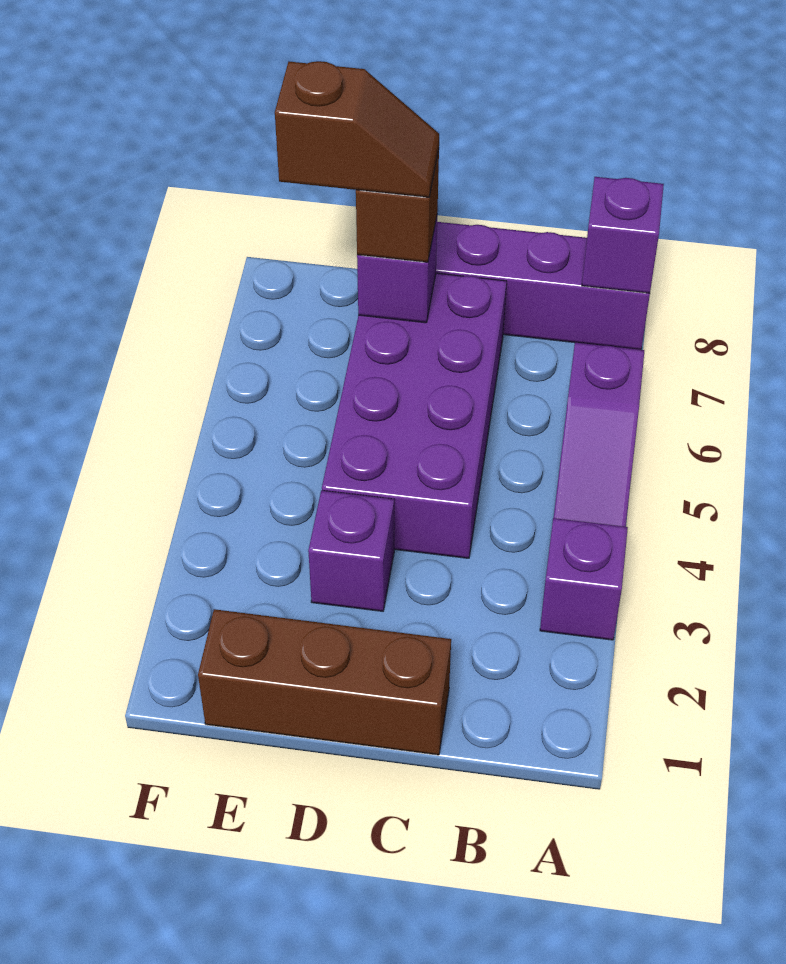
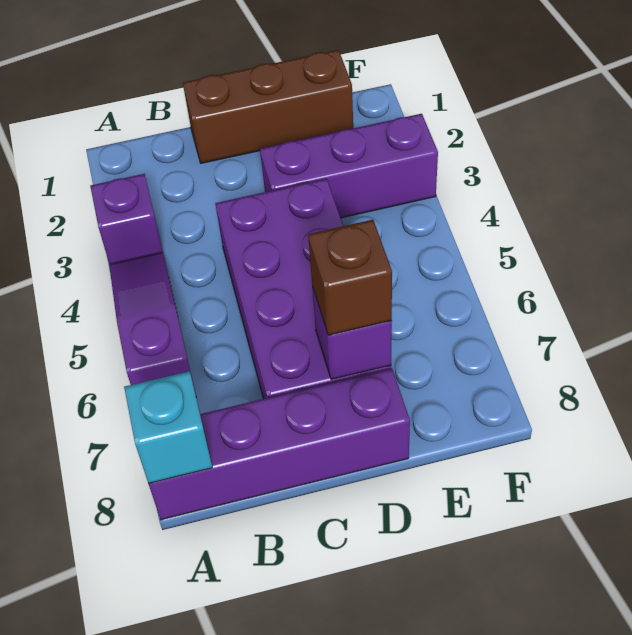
purple brick A8 level 2 -> cyan brick A8 level 2
purple brick D3 level 1 -> purple brick D3:F3 level 1
brown slope D7:E7 level 4 top E -> none

